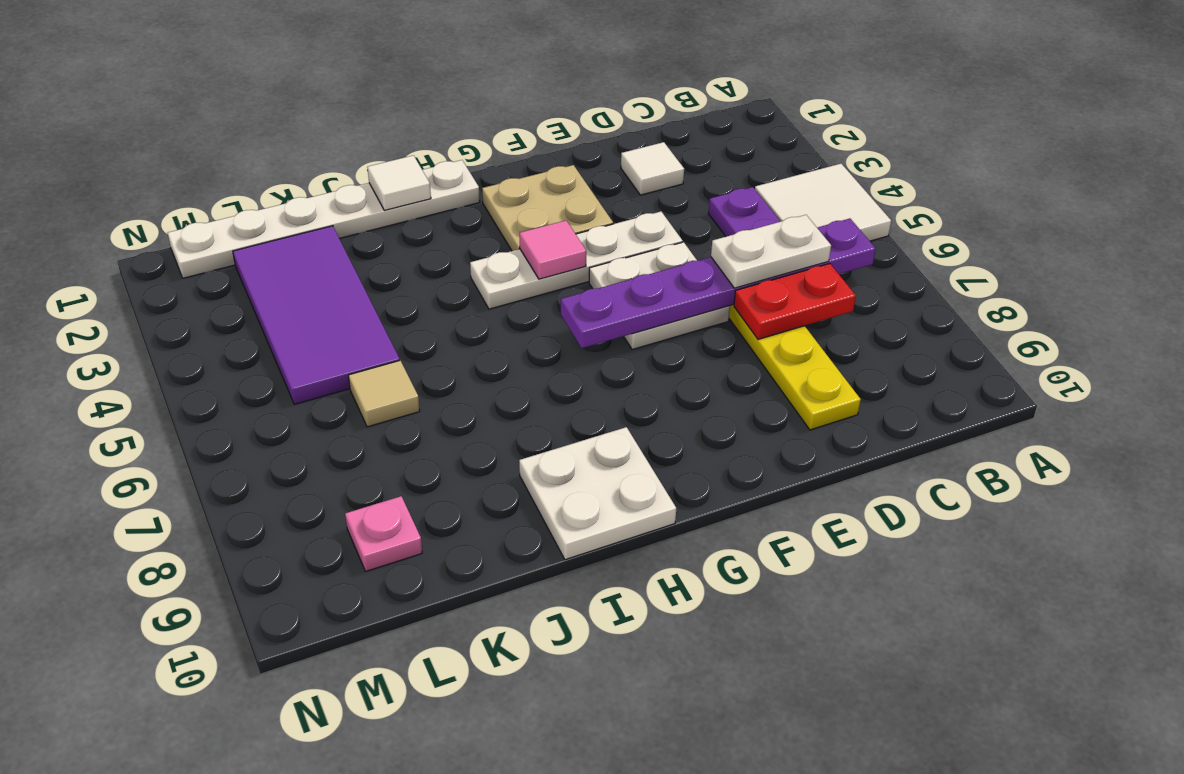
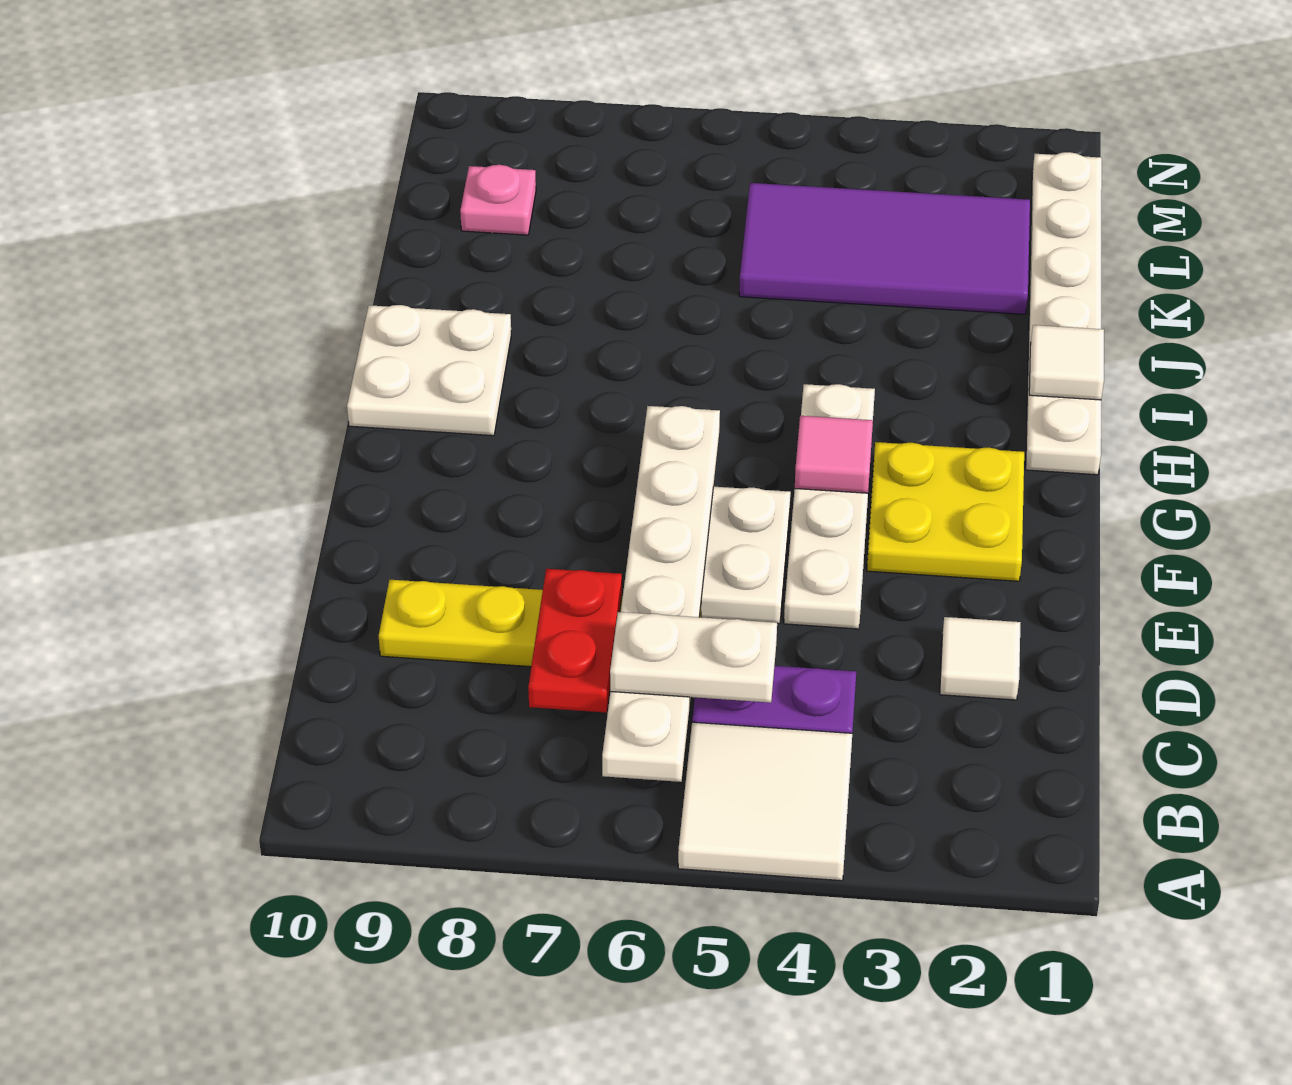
purple plate B6:G6 level 2 -> white plate B6:G6 level 2
white plate C6:D6 level 3 -> white plate C5:C6 level 3
tan plate F2:G3 level 1 -> yellow plate F2:G3 level 1
tan tile K6 level 1 -> none

